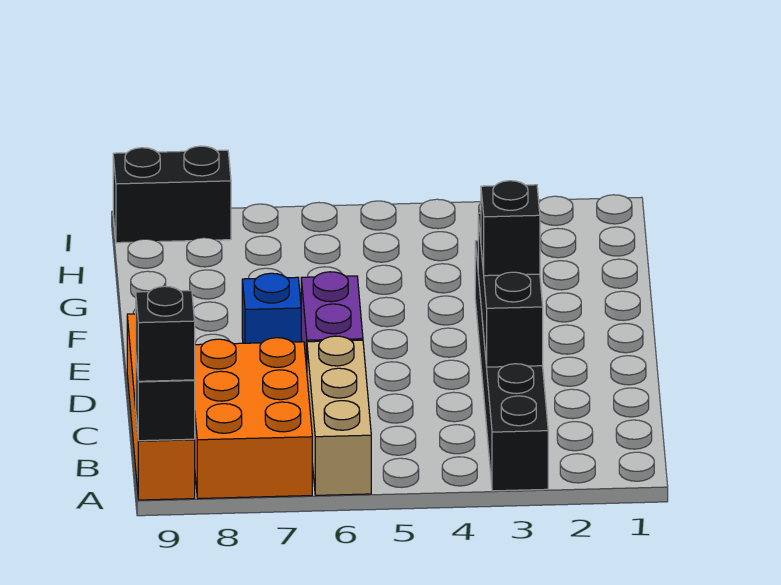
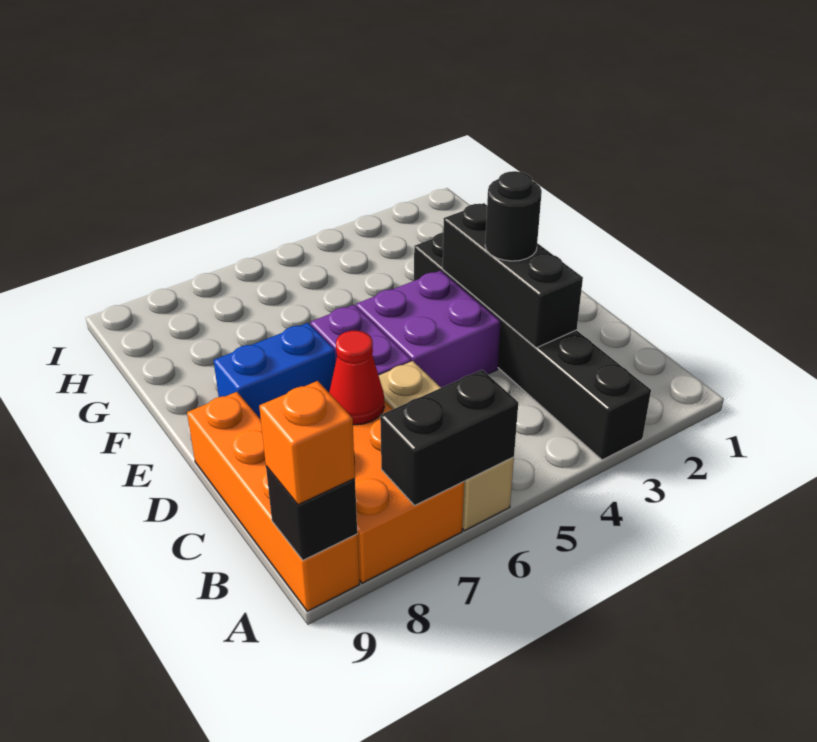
black brick A9 level 3 -> orange brick A9 level 3
none -> red cone C7 level 2
black brick D3 level 3 -> black round brick D3 level 3
none -> purple brick D4:E5 level 1
blue brick E7 level 1 -> blue brick E7:E8 level 1
black brick I8:I9 level 1 -> black brick A6:A7 level 2

